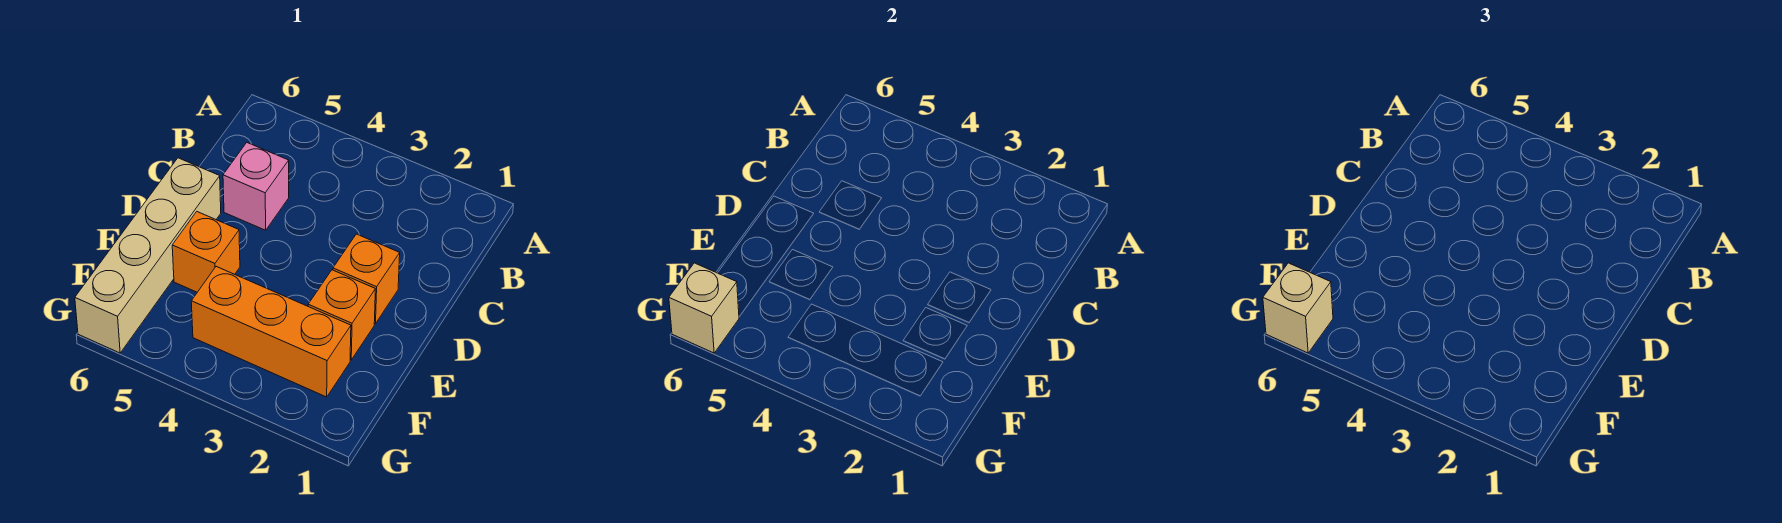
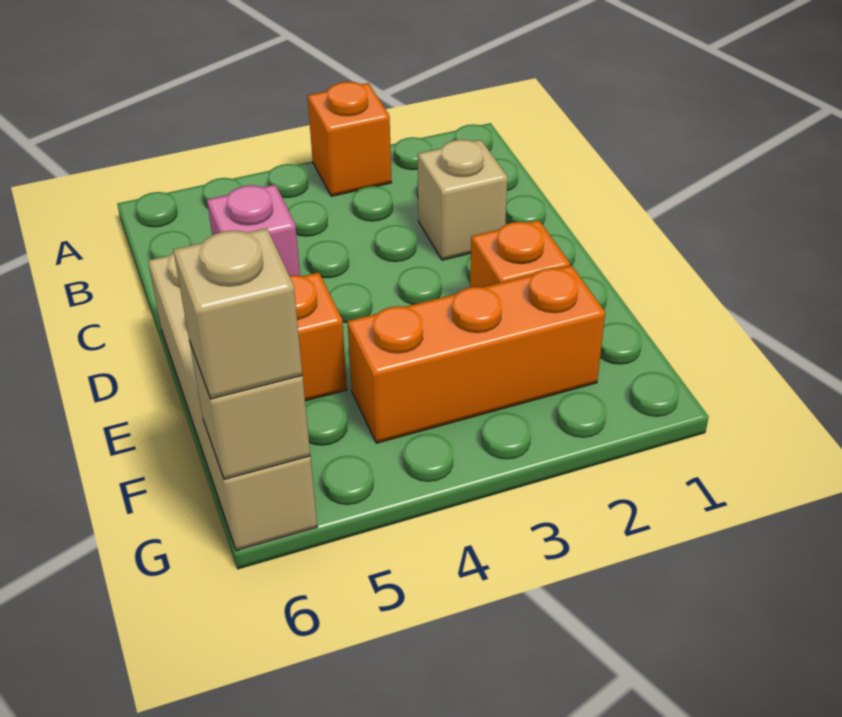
none -> tan brick C2 level 1
orange brick D2 level 1 -> orange brick A3 level 1

